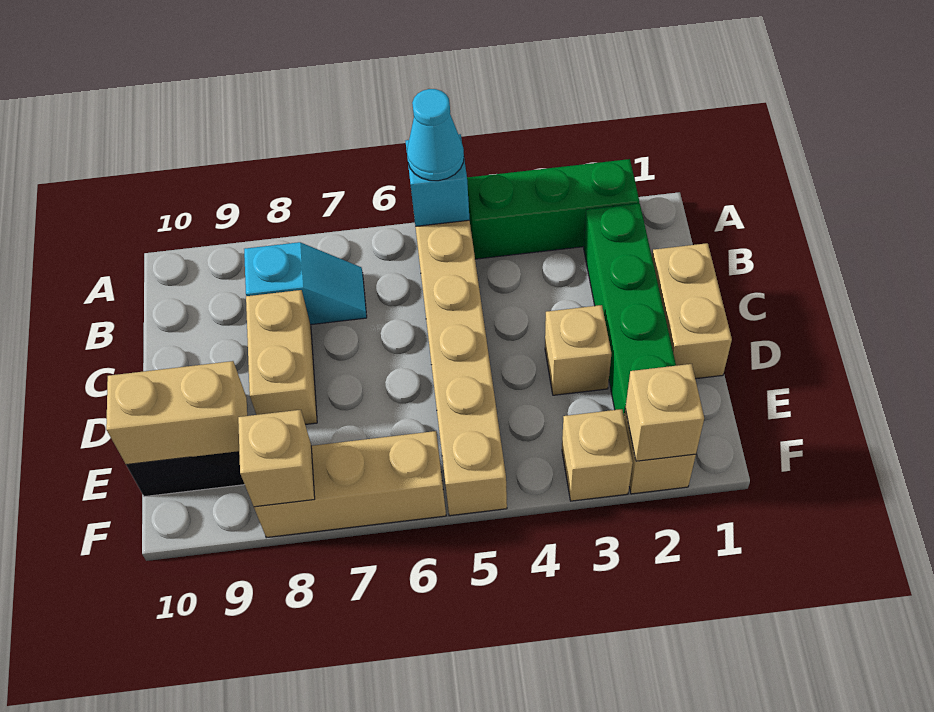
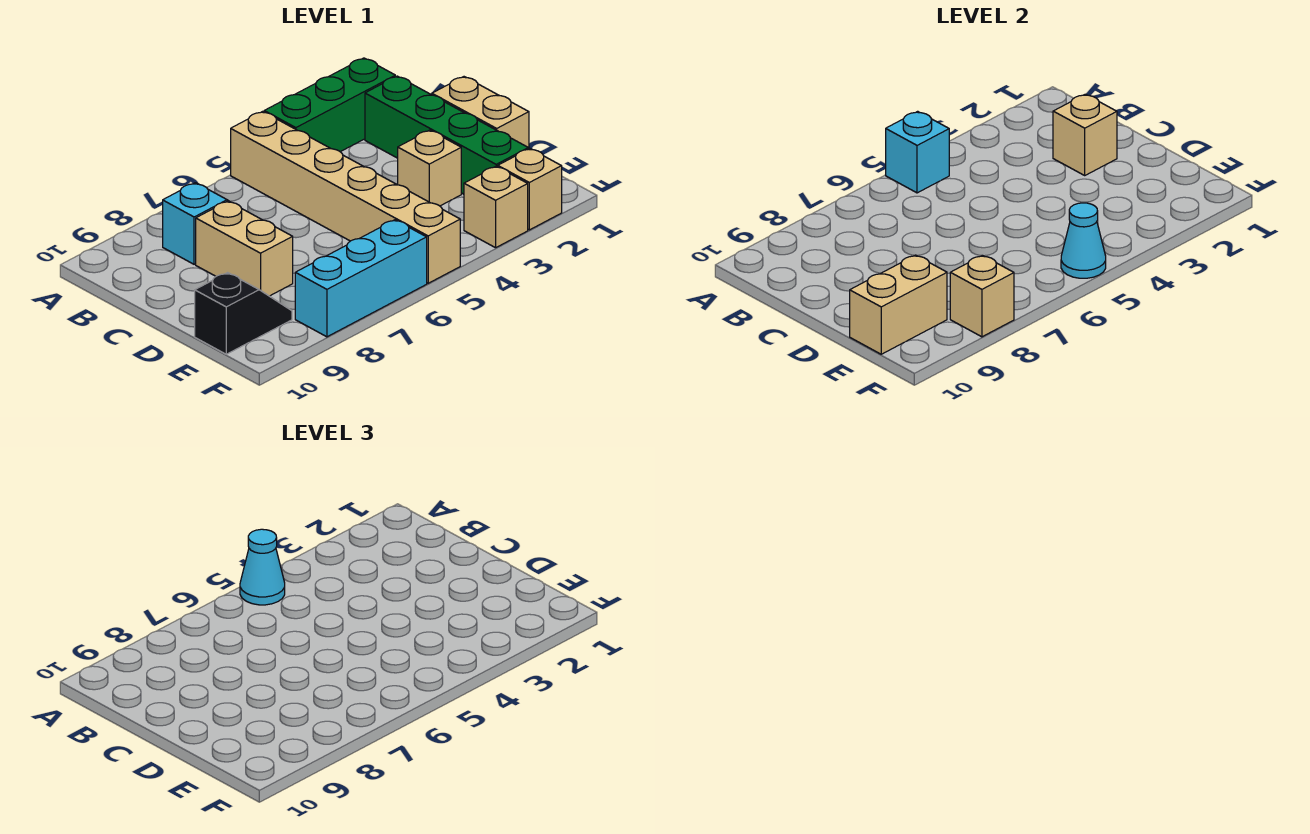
tan brick F2 level 2 -> tan brick C2 level 2
none -> cyan cone F5 level 2
tan brick F6:F8 level 1 -> cyan brick F6:F8 level 1

